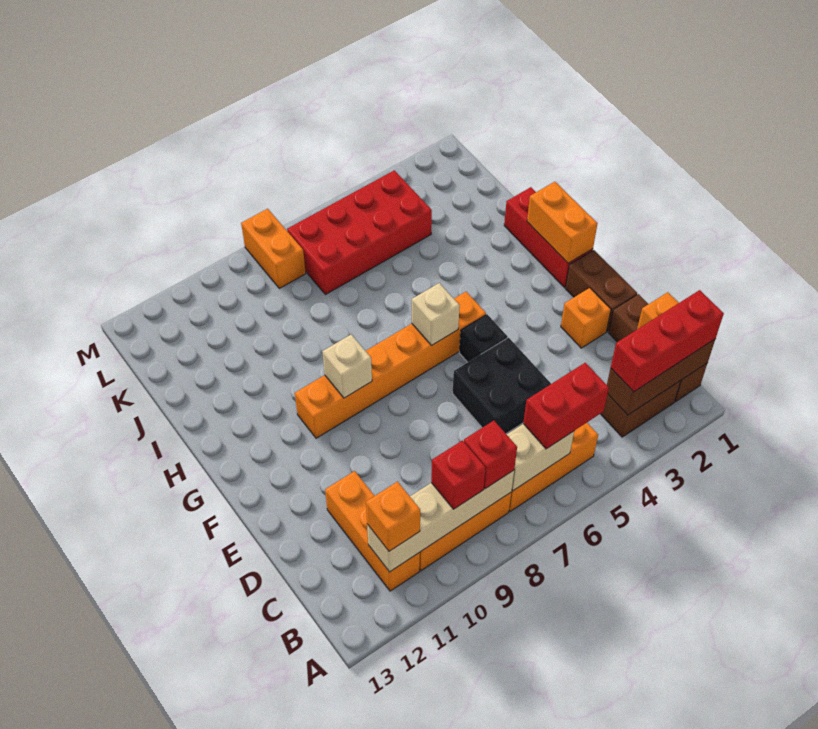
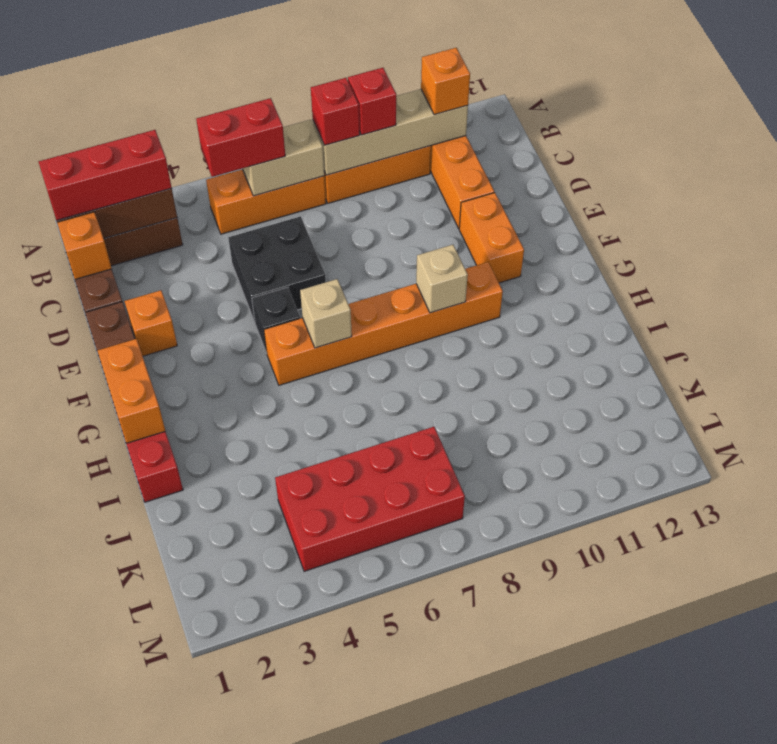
orange brick L8:M8 level 1 -> orange brick E11:F11 level 1

